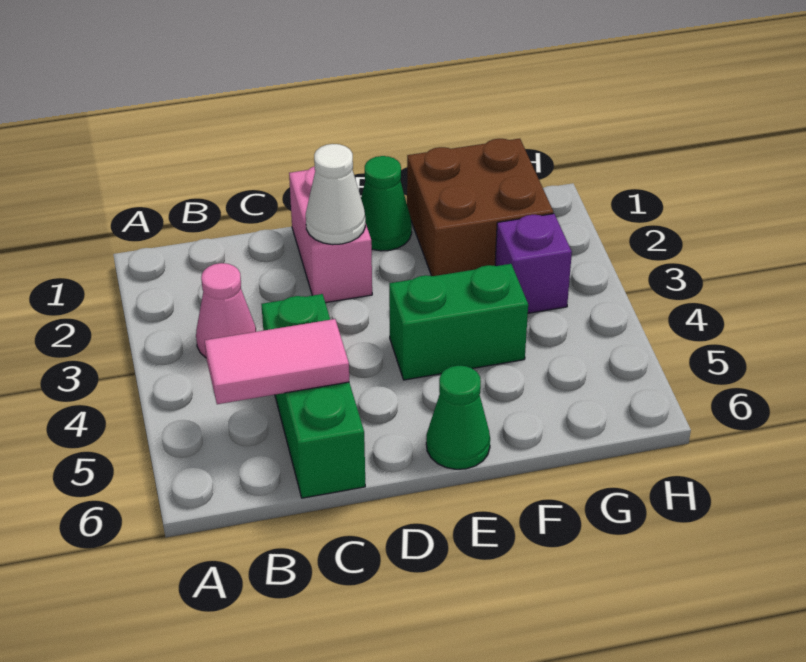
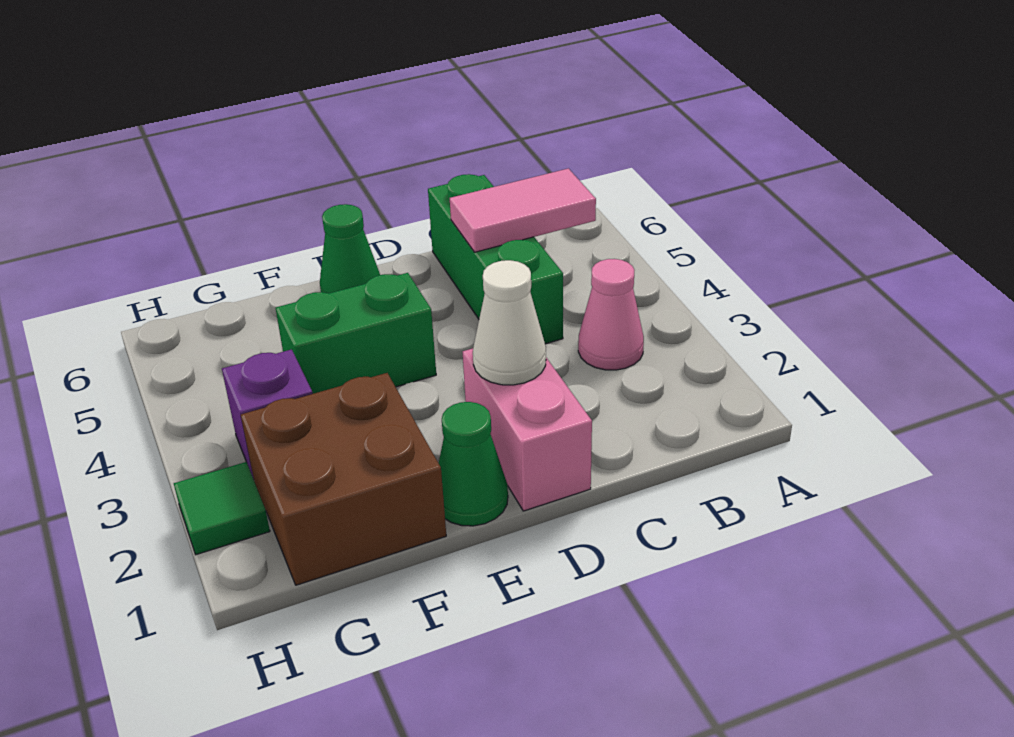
none -> green tile H2 level 1

